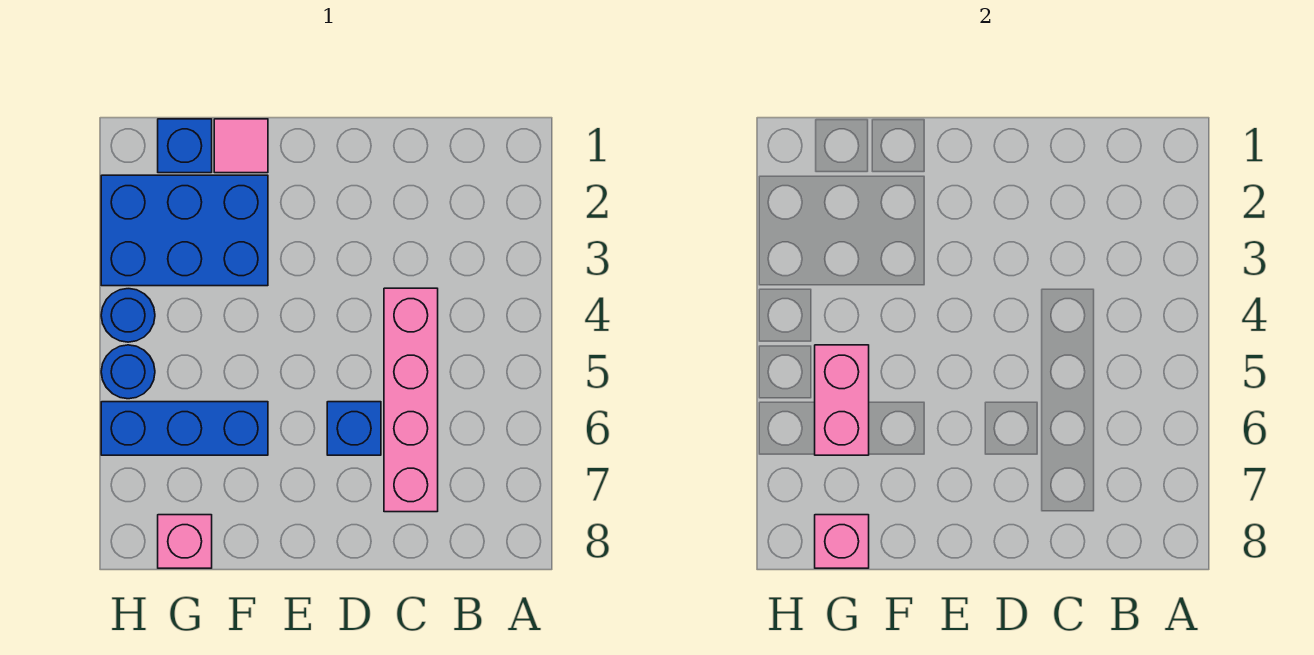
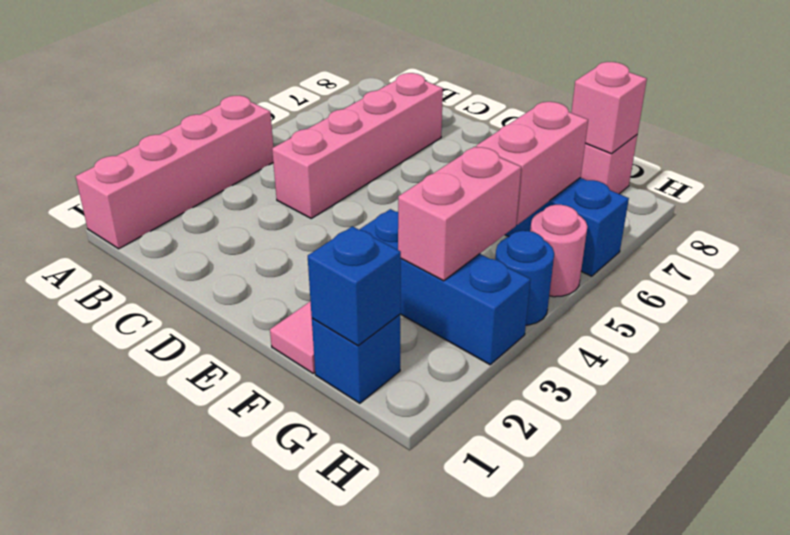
none -> pink brick A1:A4 level 1
blue brick D6 level 1 -> blue brick G1 level 2
blue brick F2:H3 level 1 -> blue brick F3:H3 level 1
none -> pink brick G3:G4 level 2
blue round brick H5 level 1 -> pink round brick H5 level 1

